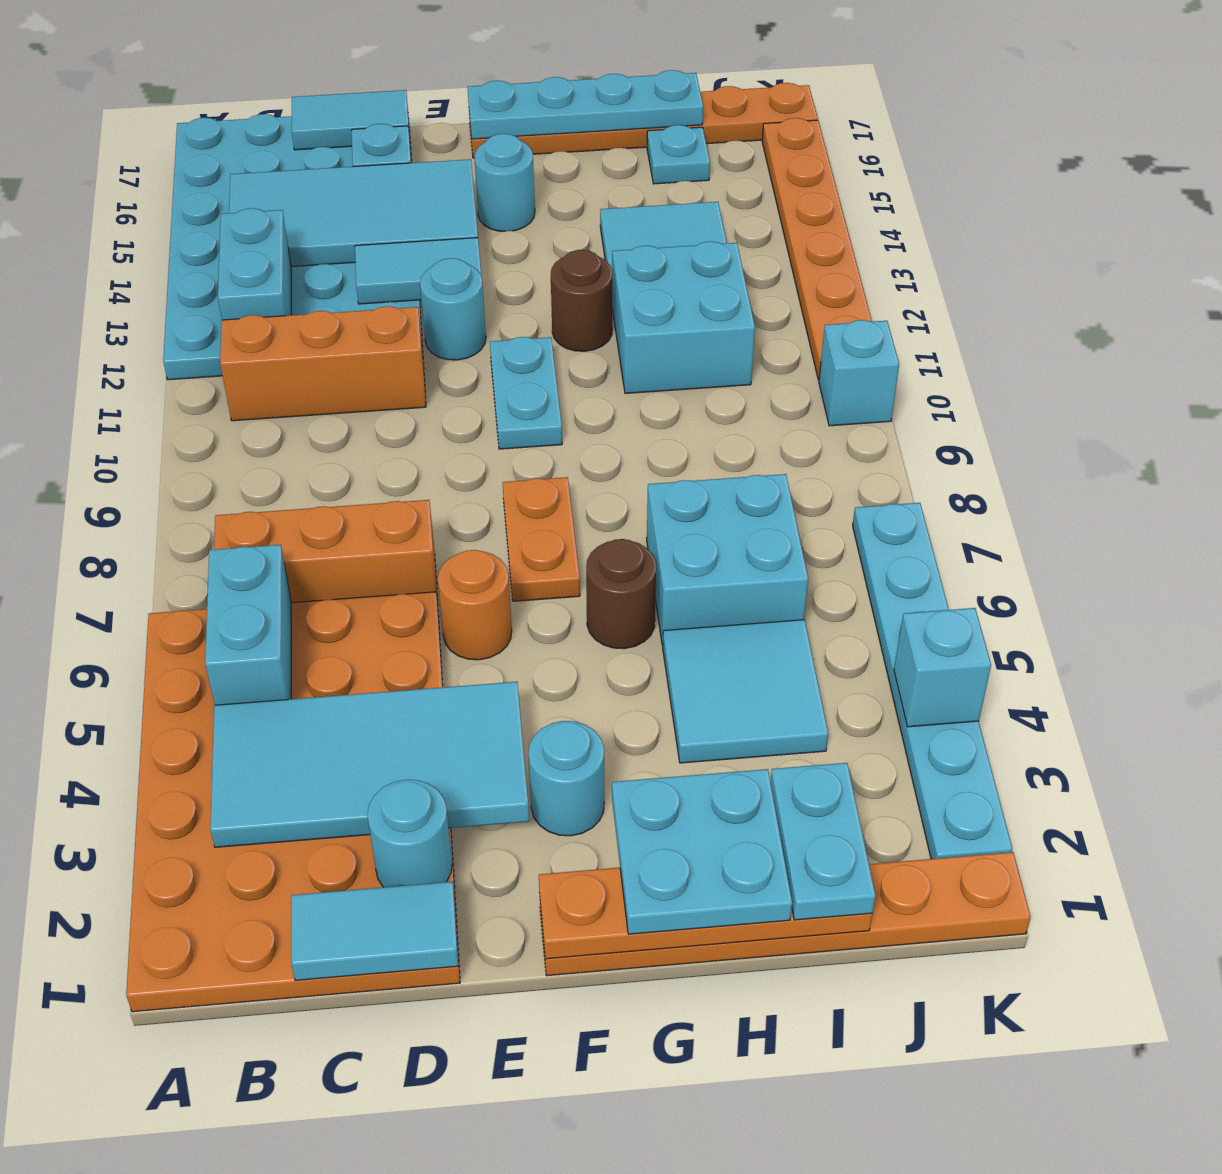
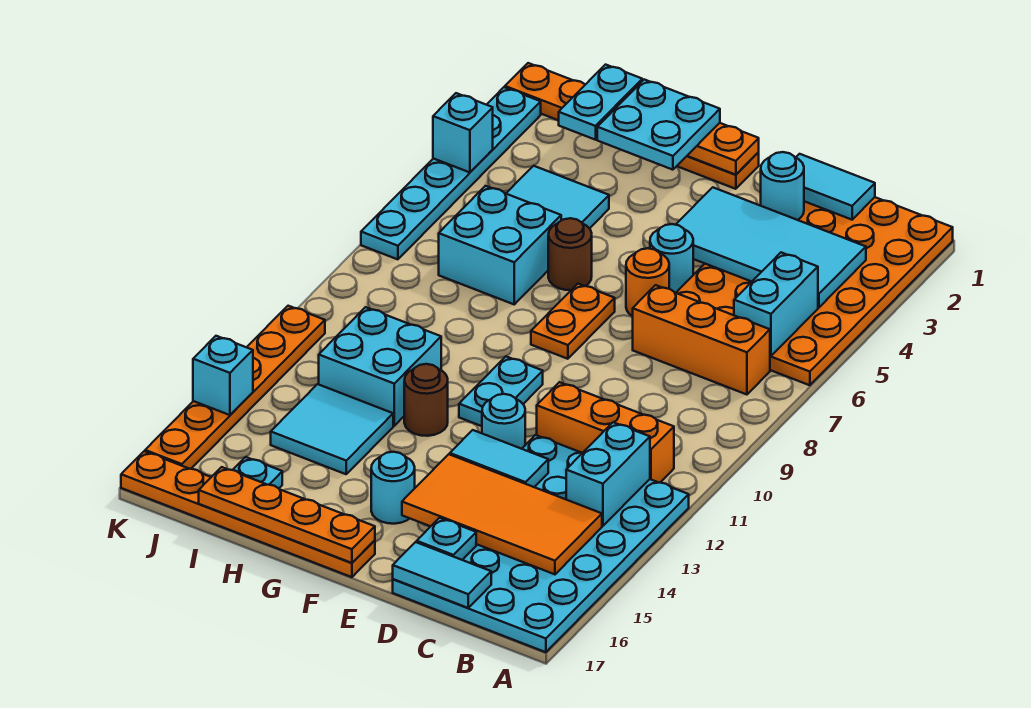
cyan tile B14:E15 level 2 -> orange tile B14:E15 level 2
cyan round brick F3 level 1 -> cyan round brick E5 level 1
cyan plate F17:I17 level 2 -> orange plate F17:I17 level 2
cyan brick K10 level 1 -> cyan brick K14 level 2

